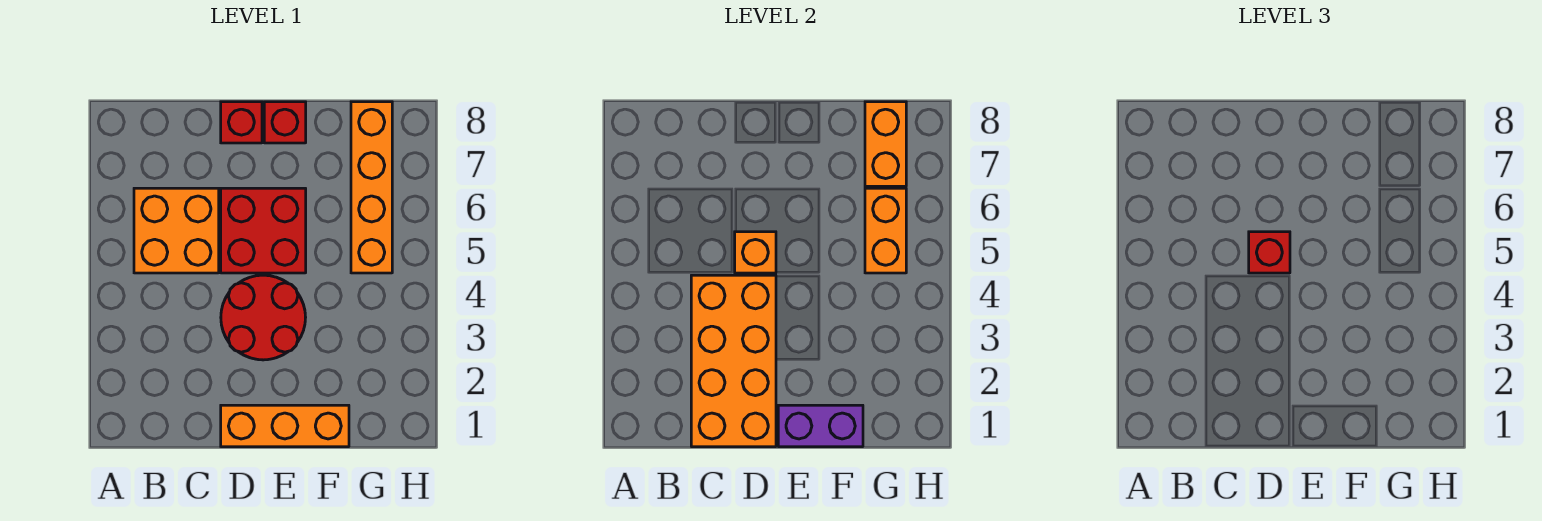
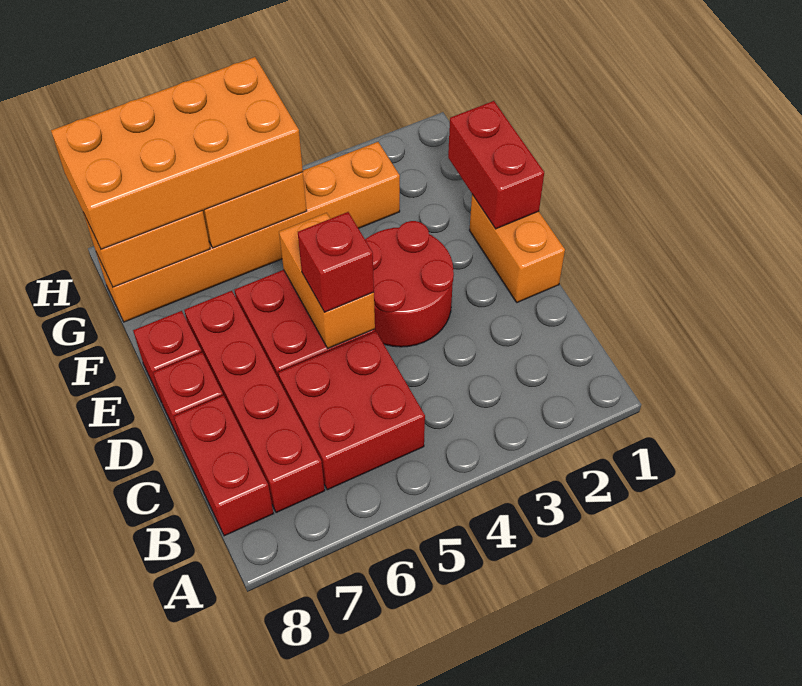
orange brick B5:C6 level 1 -> red brick B5:C6 level 1
none -> red brick B7:E7 level 1
none -> red brick B8:C8 level 1
orange brick C1:D4 level 2 -> orange brick G5:H8 level 3
orange brick D1:F1 level 1 -> orange brick D1:E1 level 1
orange brick D5 level 2 -> orange brick D5:E5 level 2
purple brick E1:F1 level 2 -> red brick E1:F1 level 2
orange brick G5:G8 level 1 -> orange brick G3:G8 level 1

